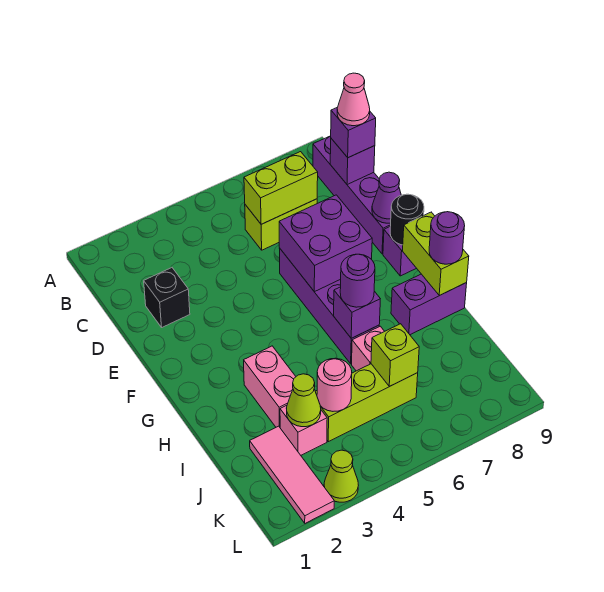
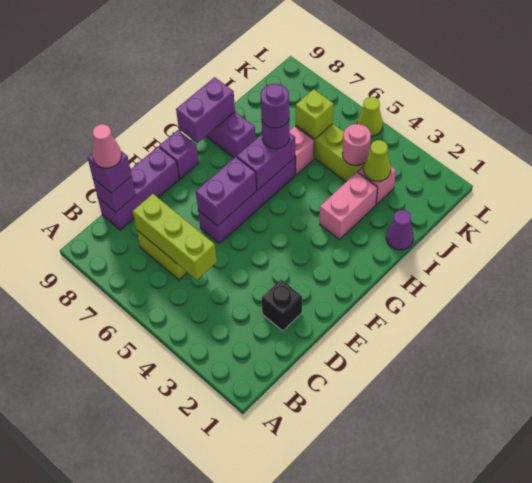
purple brick B9:E9 level 1 -> purple brick C9:E9 level 1
lime brick C6:C7 level 2 -> lime brick C5:C7 level 2
purple brick E6:F7 level 2 -> purple brick E6:F6 level 2
purple cone E9 level 2 -> purple cone I1 level 1
black round brick F9 level 2 -> none
lime brick G9:H9 level 2 -> purple brick G9:H9 level 2
purple brick H6 level 2 -> purple brick G6:H6 level 2
purple round brick H9 level 3 -> purple round brick H6 level 4
pink tile J2:L2 level 1 -> none
lime cone L3 level 1 -> lime cone L5 level 1

